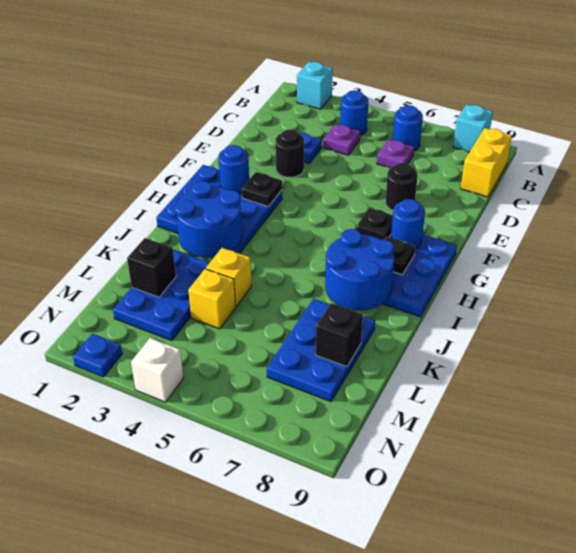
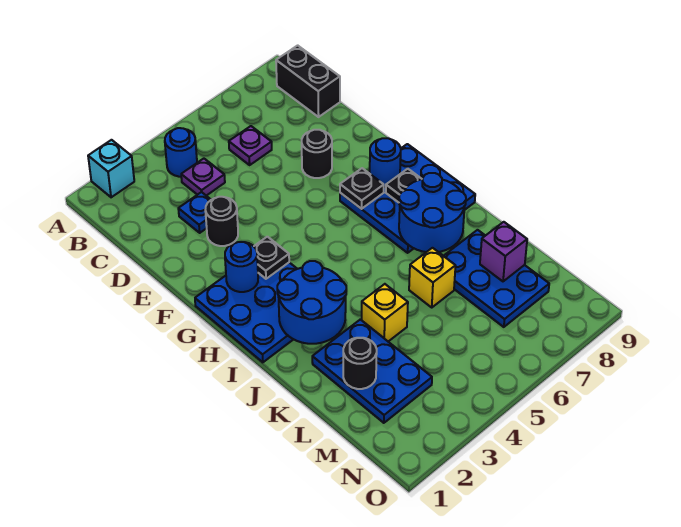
cyan brick A8 level 1 -> none
blue round brick B6 level 1 -> none
yellow brick B9:C9 level 1 -> black brick B9:C9 level 1
black brick L2 level 2 -> black round brick L2 level 2
yellow brick L4 level 1 -> yellow brick K6 level 1
black brick L8 level 2 -> purple brick L8 level 2
blue plate O2 level 1 -> none
white brick O4 level 1 -> none

